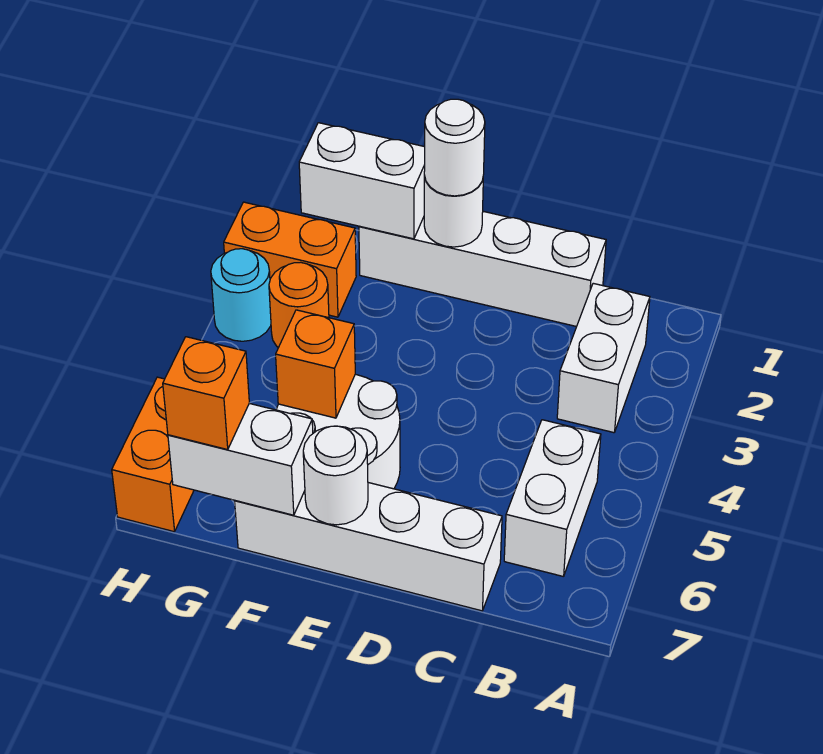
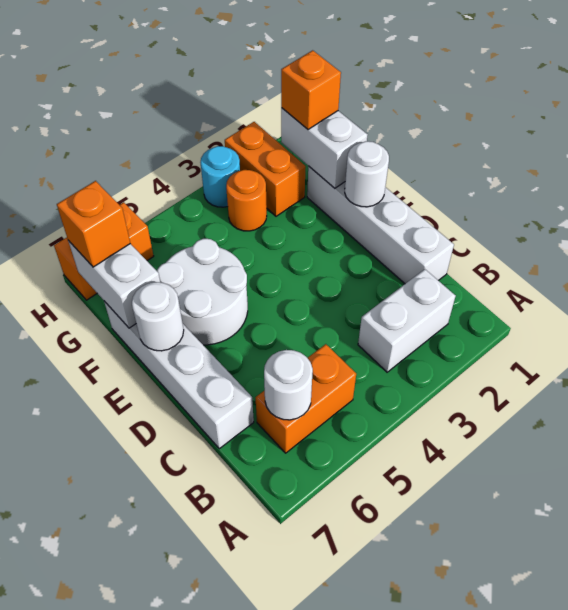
white brick B5:B6 level 1 -> orange brick B5:B6 level 1
white round brick E1 level 3 -> white round brick B6 level 2
orange brick F5 level 2 -> orange brick G1 level 3

